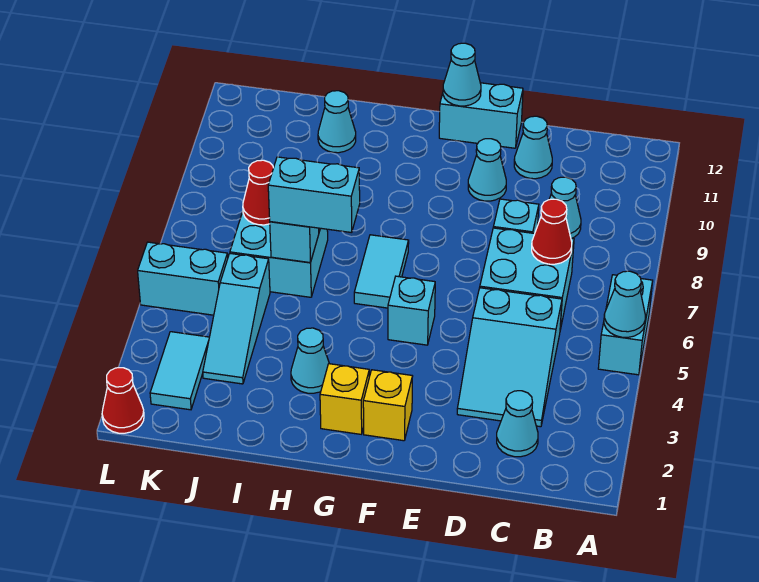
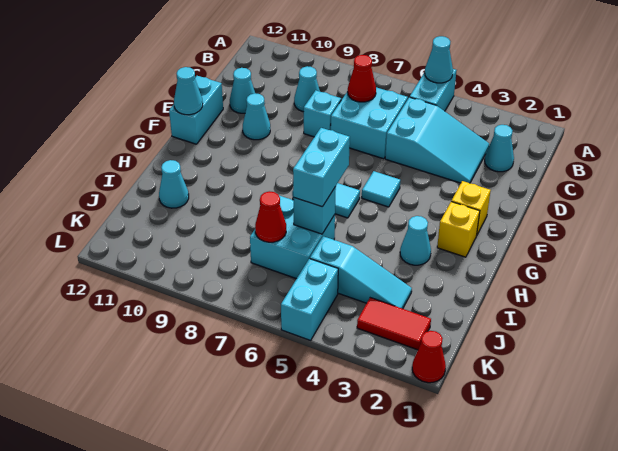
cyan brick A5:A6 level 1 -> cyan brick A5:B5 level 1
cyan brick F5 level 1 -> cyan tile F5 level 1
cyan tile K2:K3 level 1 -> red tile K2:K3 level 1

